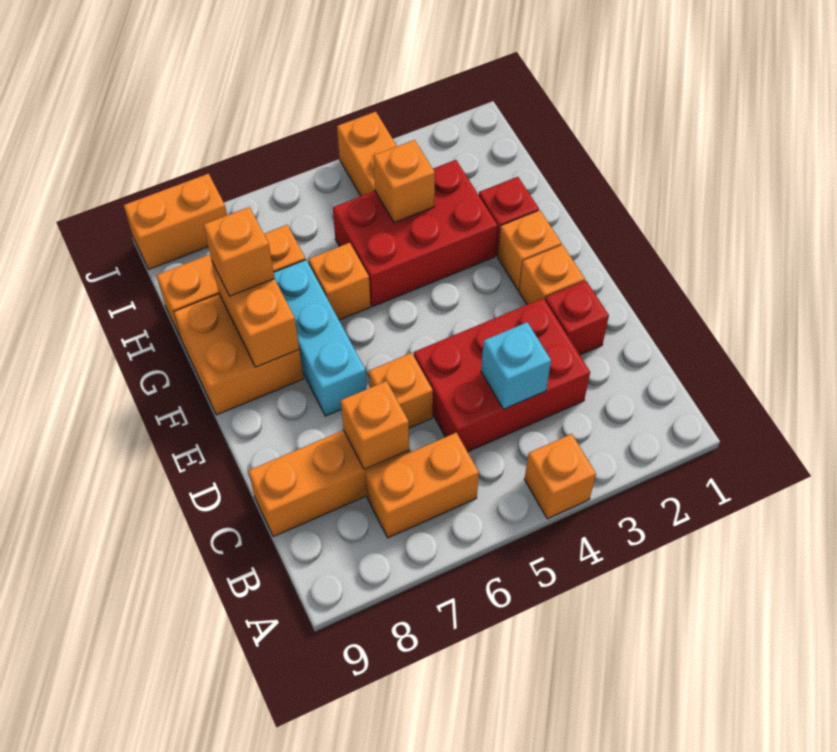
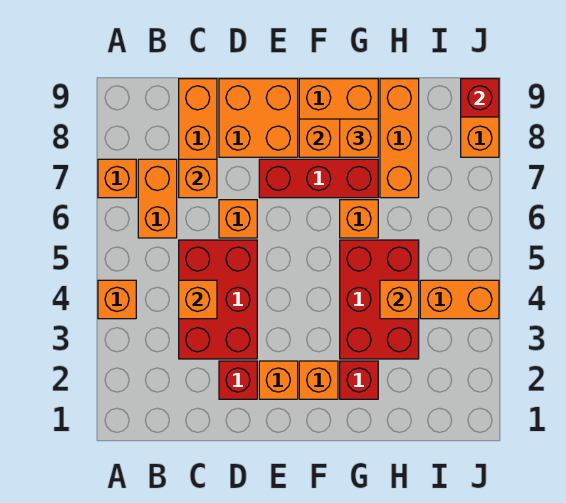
none -> orange brick A7 level 1
cyan brick C4 level 2 -> orange brick C4 level 2
none -> orange brick D8:E9 level 1
cyan brick E7:G7 level 1 -> red brick E7:G7 level 1
none -> red brick J9 level 2

